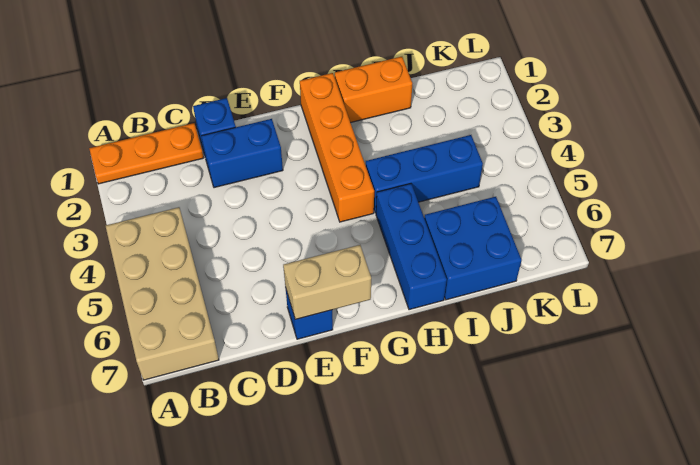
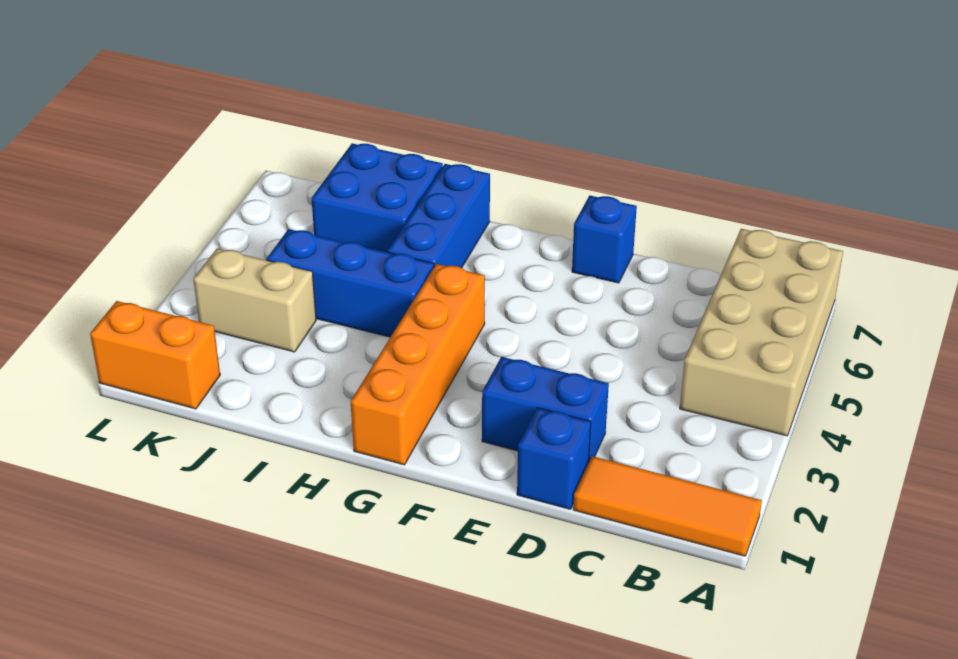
orange plate A1:C1 level 1 -> orange tile A1:C1 level 1
tan brick E7:F7 level 2 -> tan brick J3:K3 level 1
orange brick H1:I1 level 1 -> orange brick K1:L1 level 1

